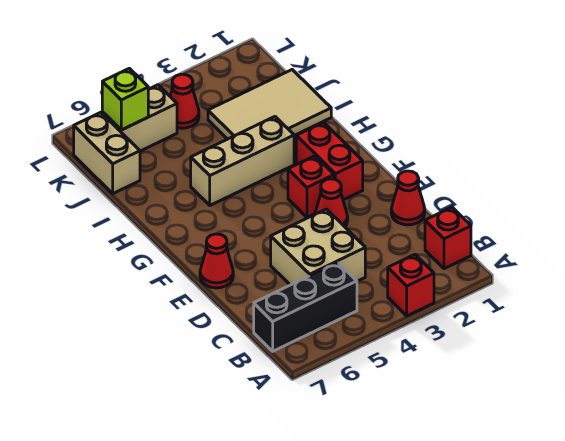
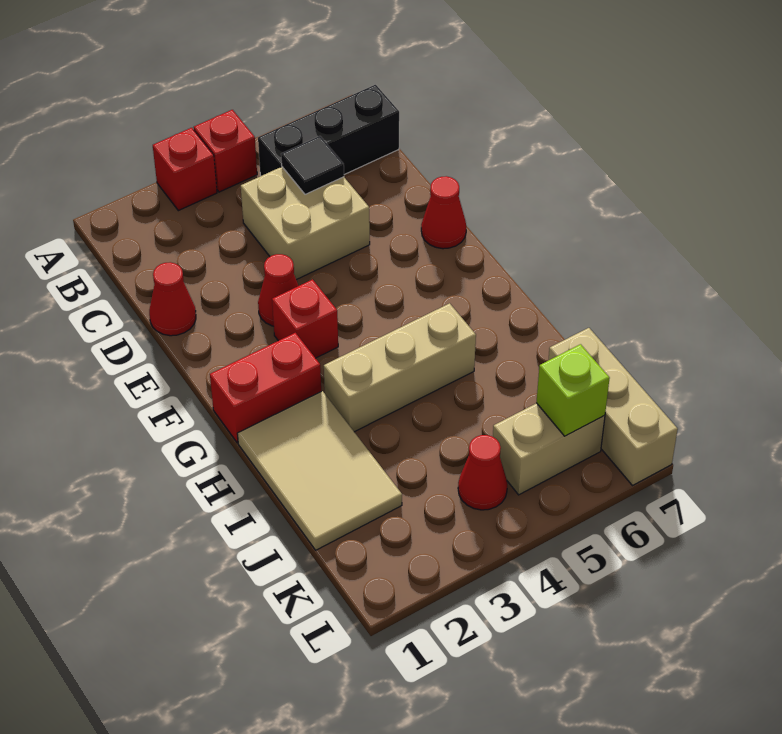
red brick B1 level 1 -> red brick A4 level 1
none -> black tile C5 level 2
red brick F2:G2 level 1 -> red brick G1:G2 level 1
tan tile I1:J3 level 1 -> tan tile H1:J2 level 1
tan brick J7:K7 level 1 -> tan brick J7:L7 level 1

